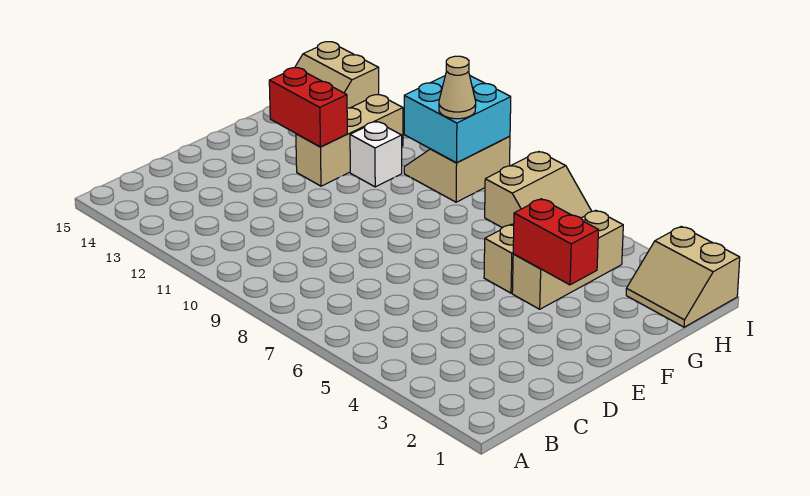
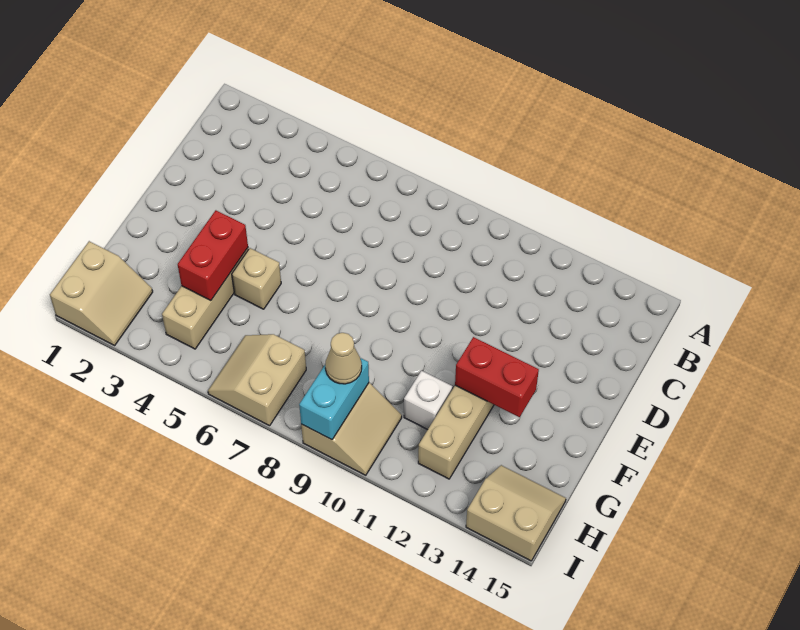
red brick F3:F4 level 2 -> red brick F4:G4 level 2
tan slope H1:I2 level 1 top I -> tan slope H1:I2 level 1 top 1
cyan brick H9:I10 level 2 -> cyan brick H9:I9 level 2

